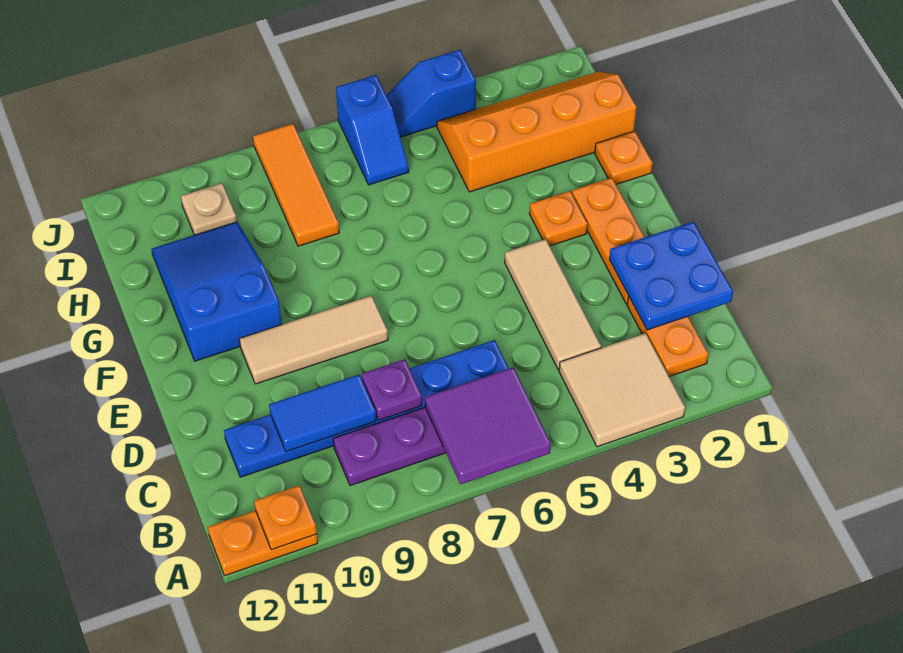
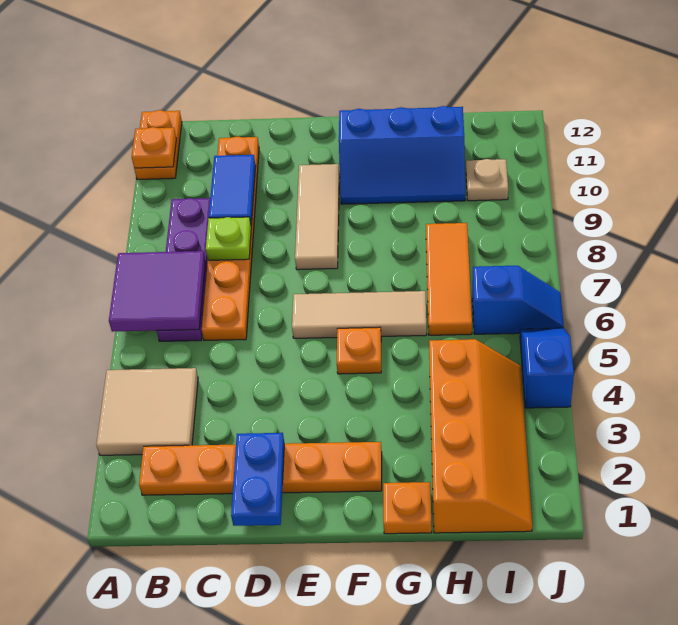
blue plate C1:D2 level 2 -> blue plate D1:D2 level 2
tan tile C4:E4 level 1 -> tan tile E6:G6 level 1
blue plate C6:C11 level 1 -> orange plate C6:C11 level 1
purple plate C8 level 2 -> lime plate C8 level 2
orange plate F3 level 1 -> orange plate F5 level 1
blue slope F10:H11 level 1 top F -> blue slope F10:H11 level 1 top 11
orange tile H8:J8 level 1 -> orange tile H6:H8 level 1
blue slope I6:J6 level 1 top J -> blue slope I6:J6 level 1 top I

